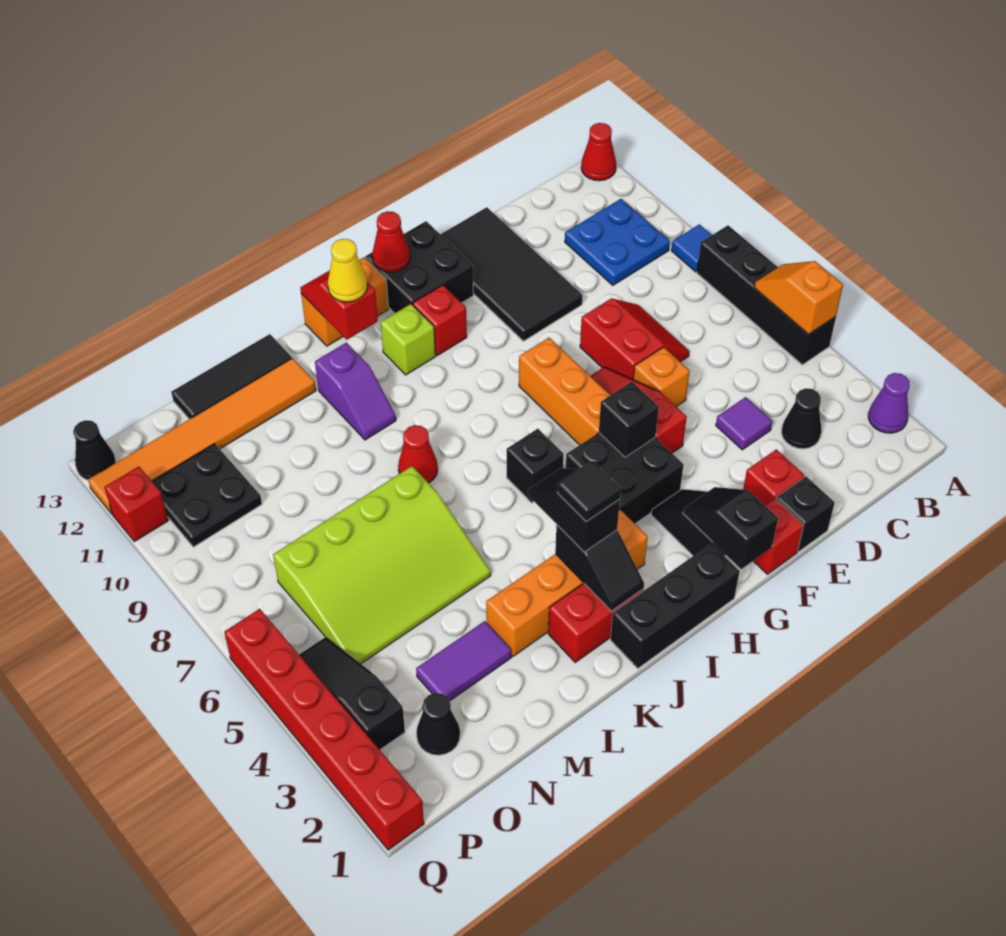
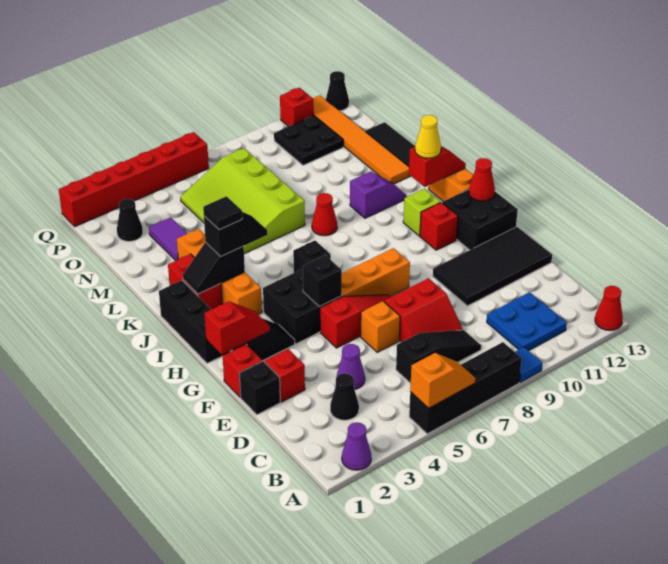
purple tile D4 level 1 -> purple cone D4 level 1
black slope G1:G2 level 2 top 1 -> red slope G1:G2 level 2 top 1
purple slope K10:K11 level 1 top 11 -> purple slope K10:K11 level 1 top 10
black slope P3:P5 level 1 top 3 -> black slope C6:C8 level 1 top 6

